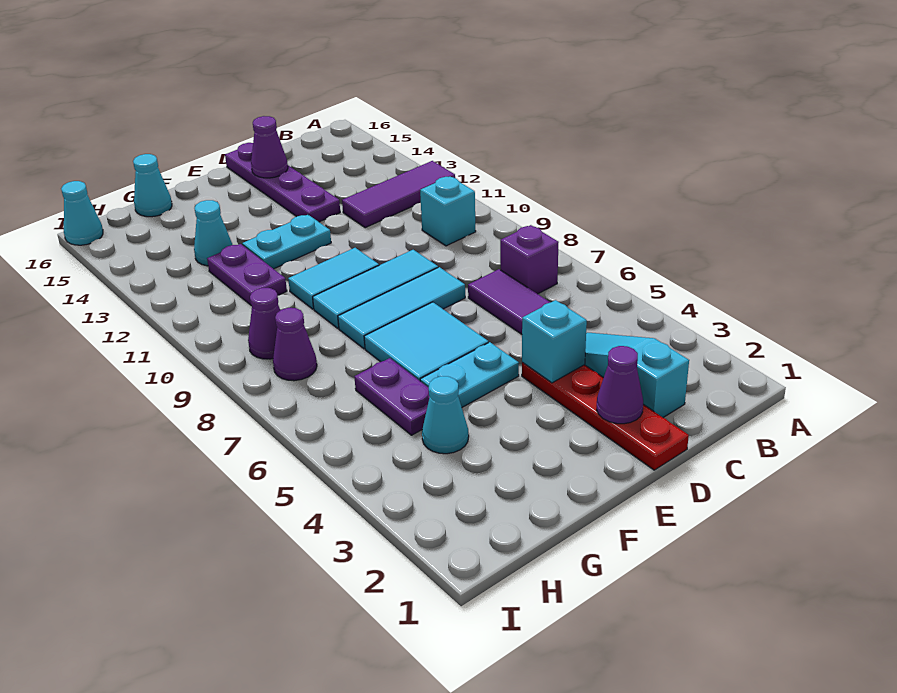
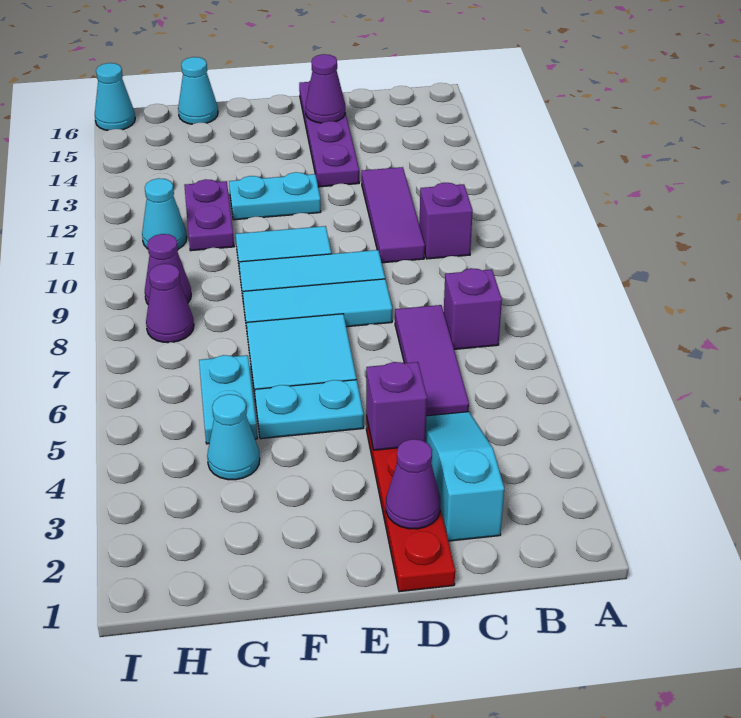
purple tile A12:C12 level 1 -> purple tile C10:C12 level 1
cyan brick B10 level 1 -> purple brick B10 level 1
cyan brick D4 level 2 -> purple brick D4 level 2
purple plate G5:G6 level 1 -> cyan plate G5:G6 level 1
cyan cone G13 level 1 -> cyan cone H11 level 1

